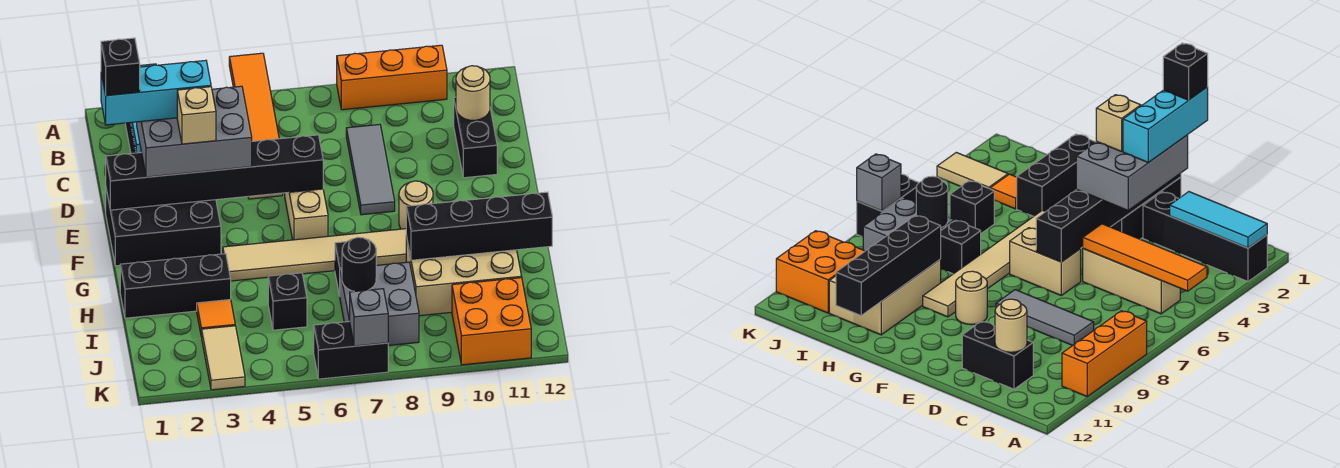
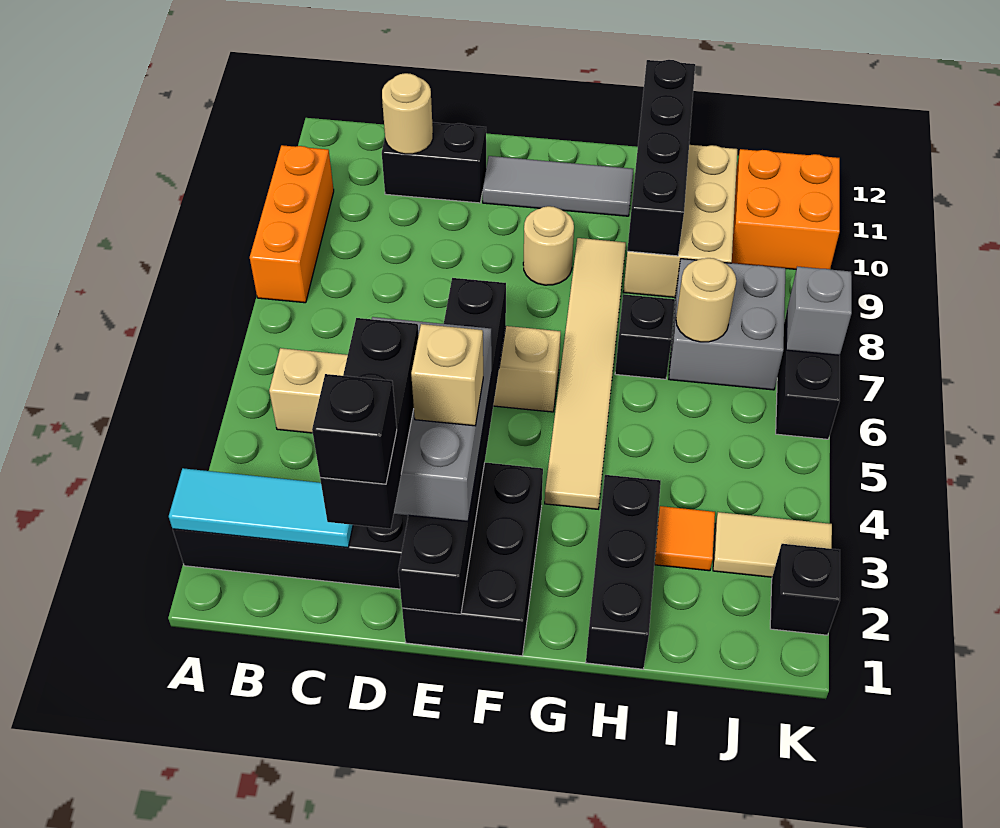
orange tile A5:D5 level 2 -> none
grey tile C8:E8 level 1 -> grey tile E11:G11 level 1
cyan brick D1:D3 level 4 -> black brick D1:D3 level 4
black brick I5 level 1 -> black brick K2 level 1
black round brick I7 level 2 -> tan round brick I7 level 2

